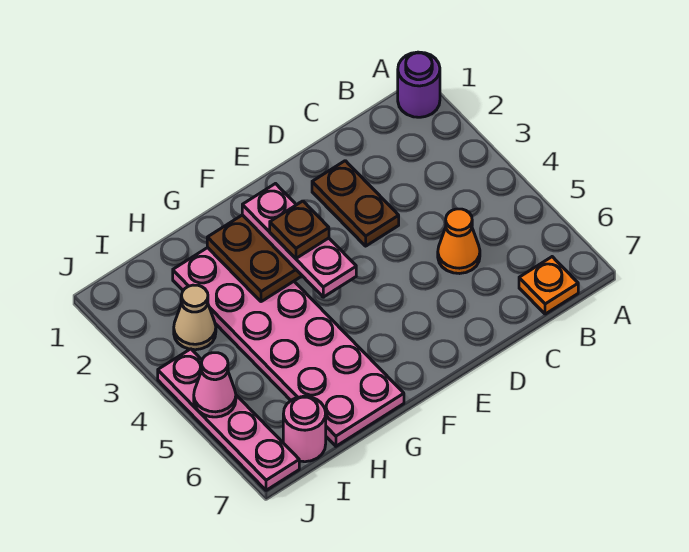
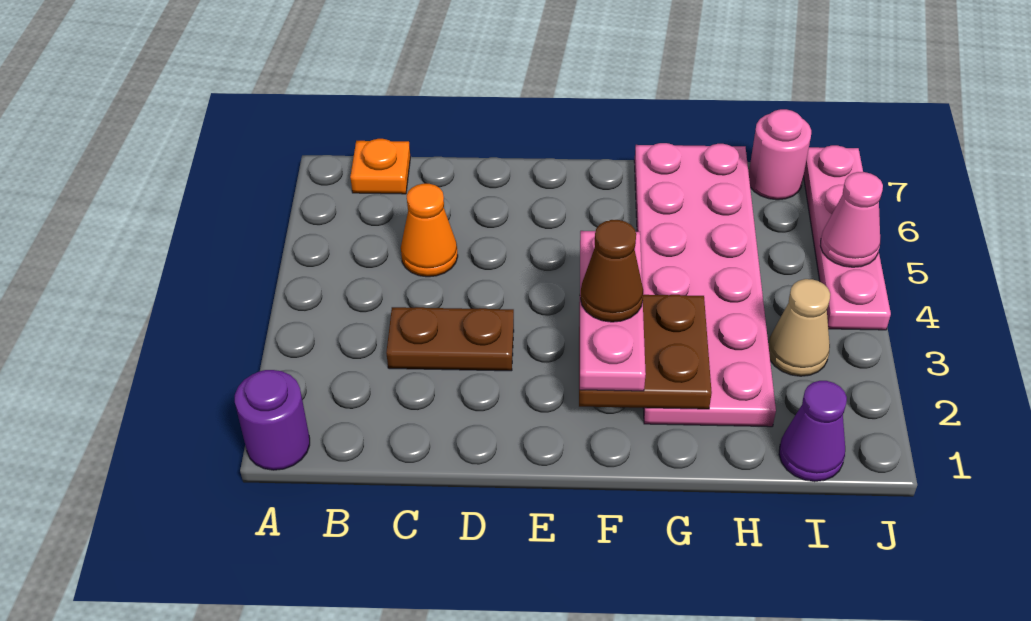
brown plate D2:D3 level 1 -> brown plate C3:D3 level 1
brown plate F3 level 4 -> brown cone F3 level 4
none -> purple cone I1 level 1

